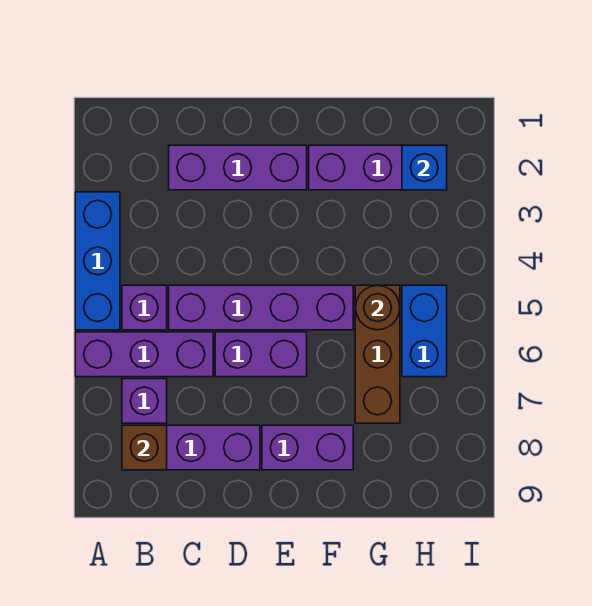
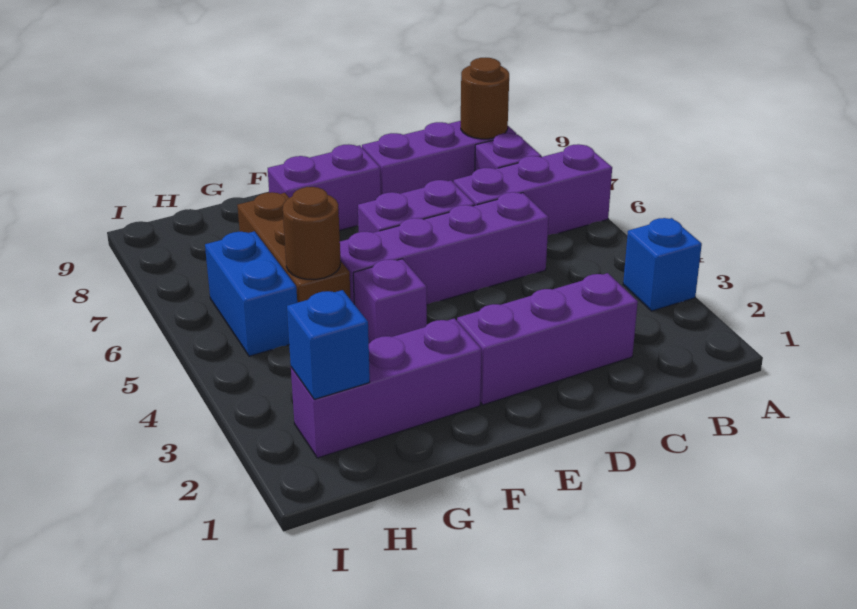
blue brick A3:A5 level 1 -> blue brick A3 level 1
purple brick B5 level 1 -> purple brick F4 level 1
brown brick B8 level 2 -> brown round brick B8 level 2

